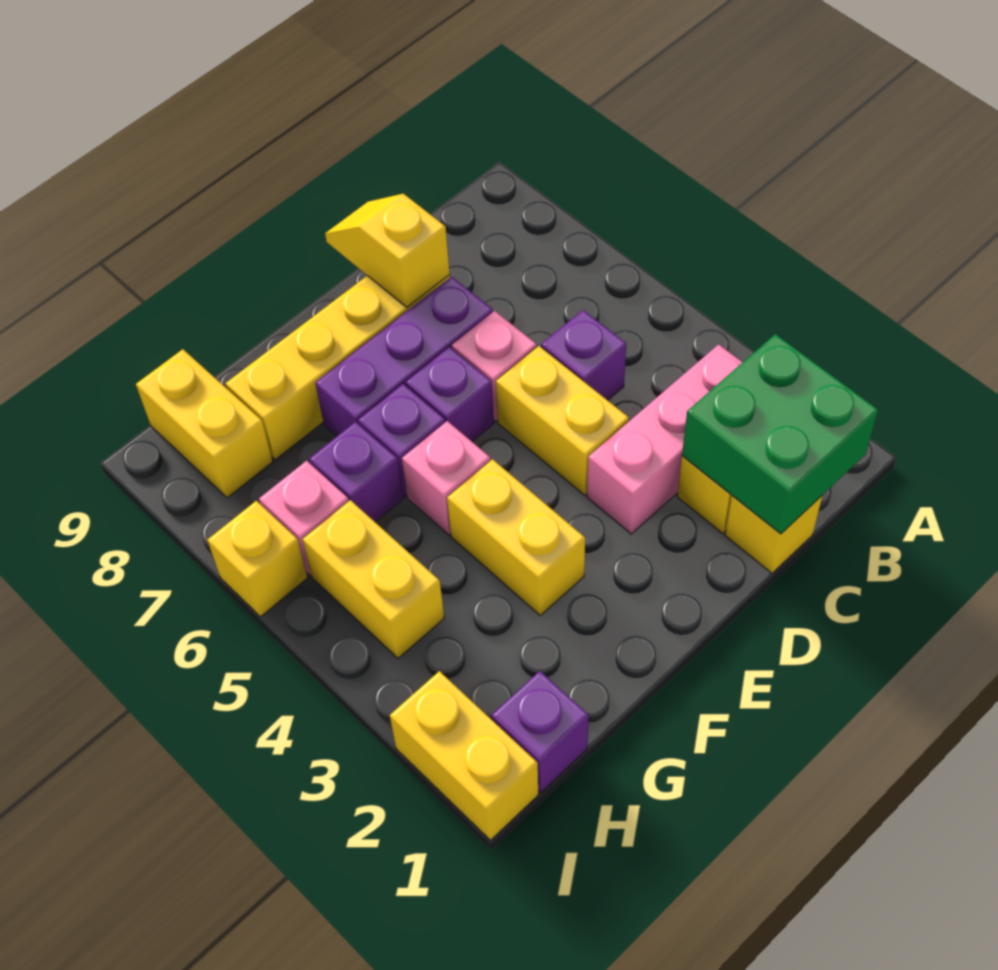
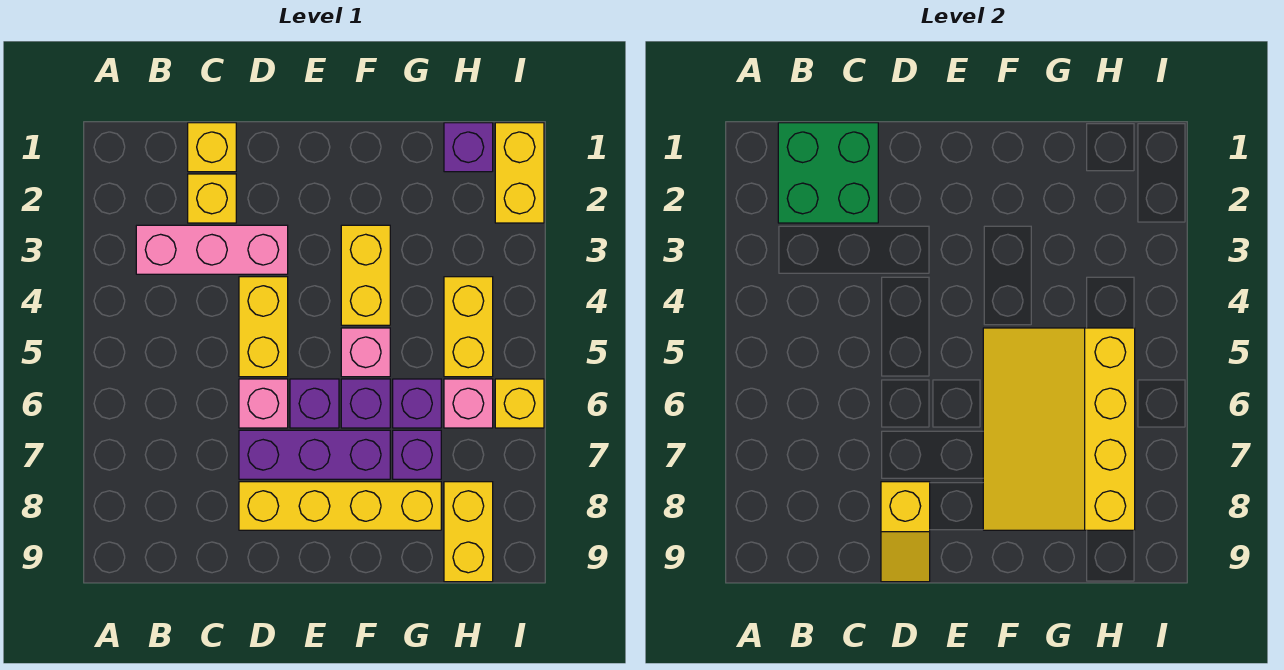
purple brick C5 level 1 -> purple brick G7 level 1
none -> yellow slope F5:H8 level 2 top H

